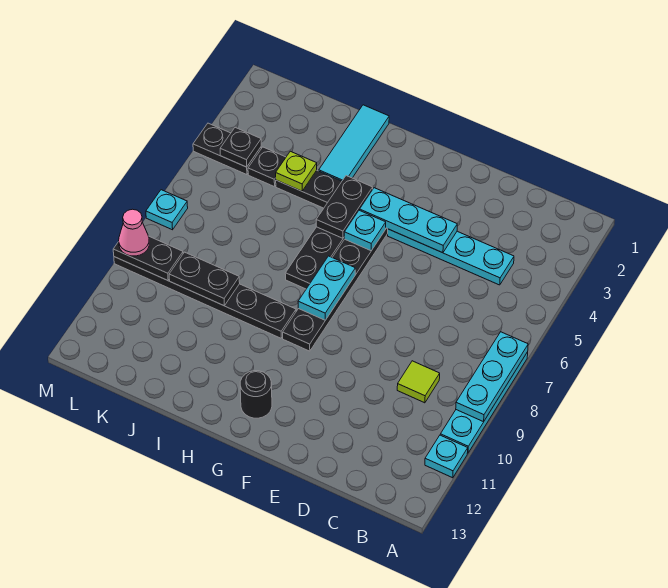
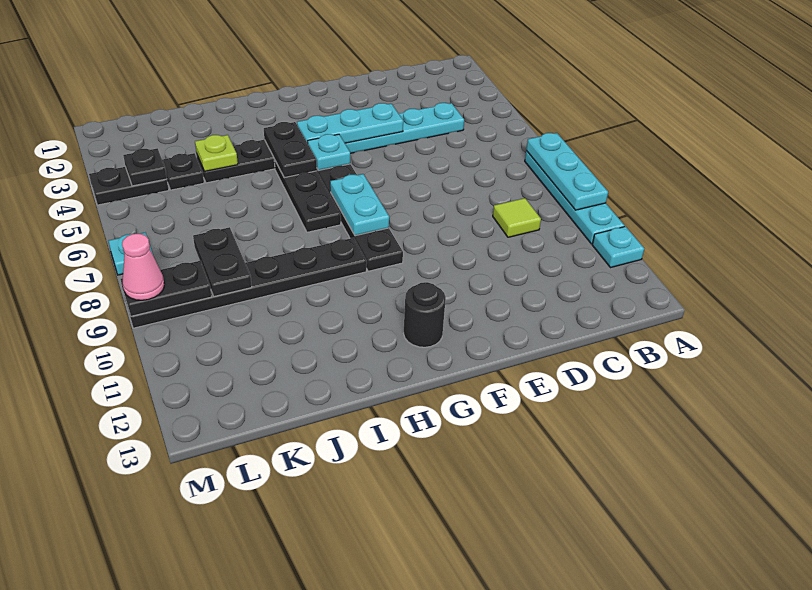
cyan tile I1:I3 level 1 -> none
black plate J9:K9 level 2 -> black plate K8:K9 level 2

